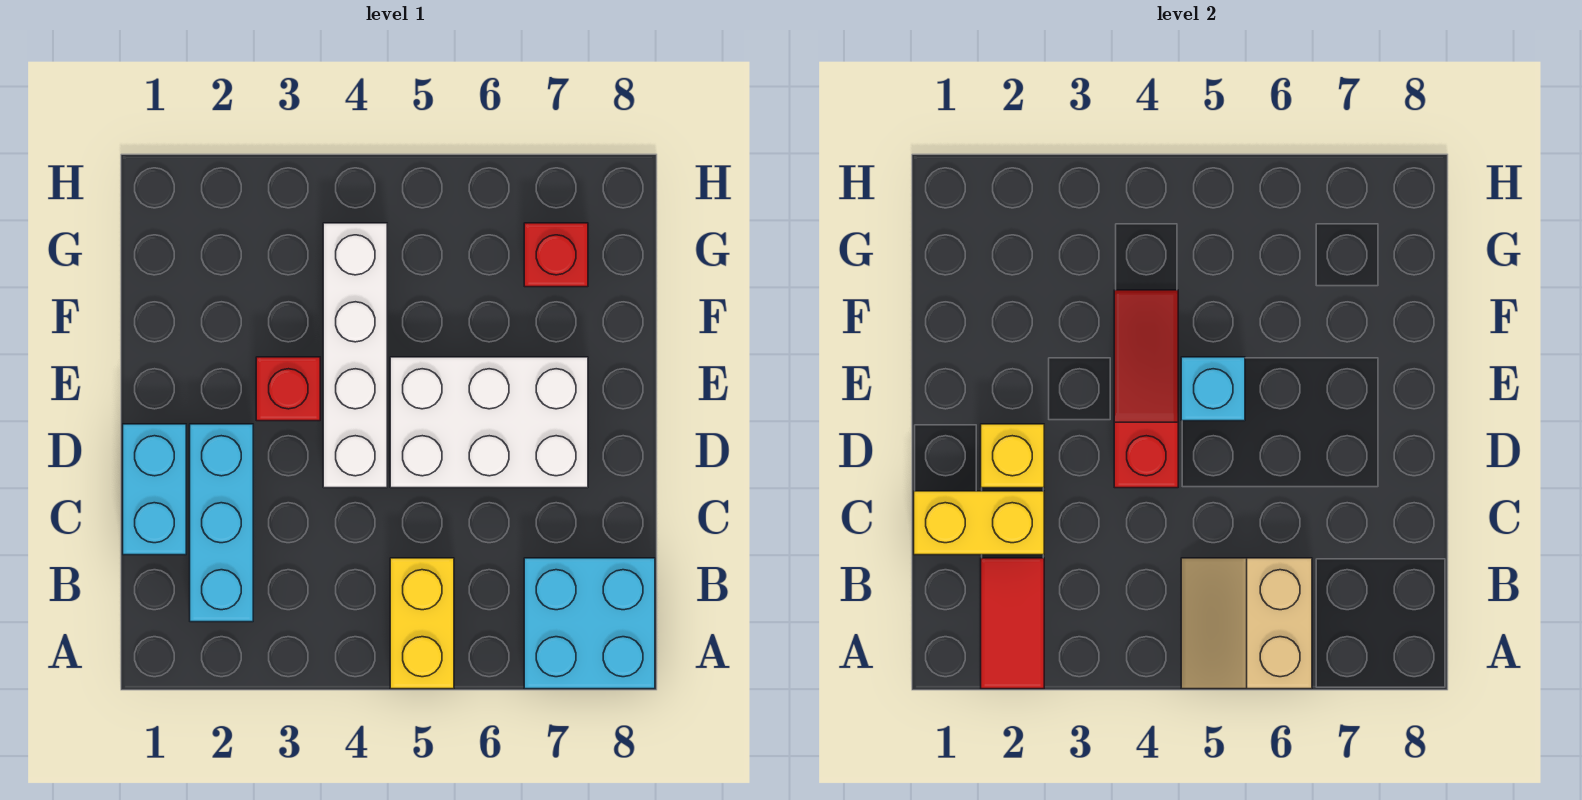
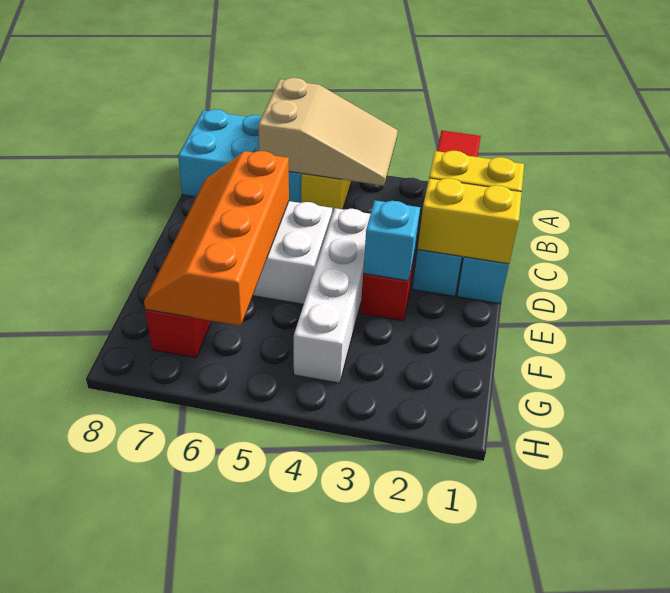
tan slope A5:B6 level 2 top 6 -> tan slope A4:B6 level 2 top 6
cyan brick A7:B8 level 1 -> cyan brick A6:B8 level 1
yellow brick D2 level 2 -> yellow brick D1:D2 level 2
red slope D4:F4 level 2 top D -> none
none -> orange slope D6:G7 level 2 top 6
cyan brick E5 level 2 -> cyan brick E3 level 2

